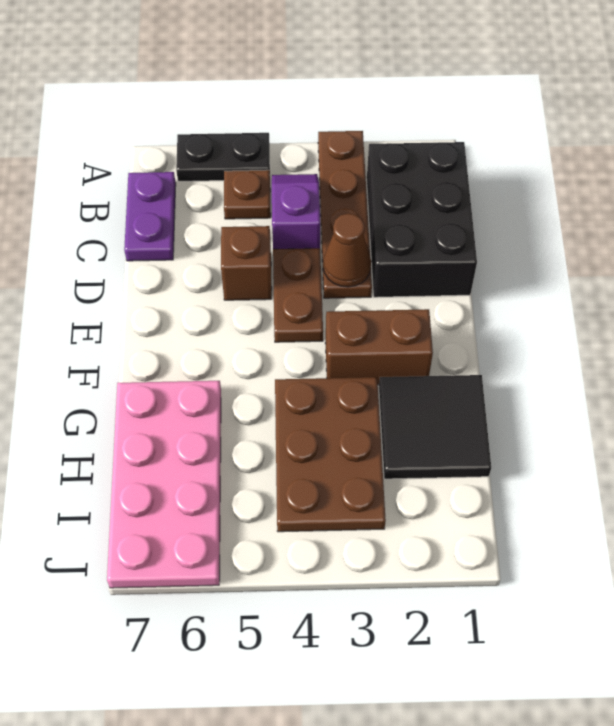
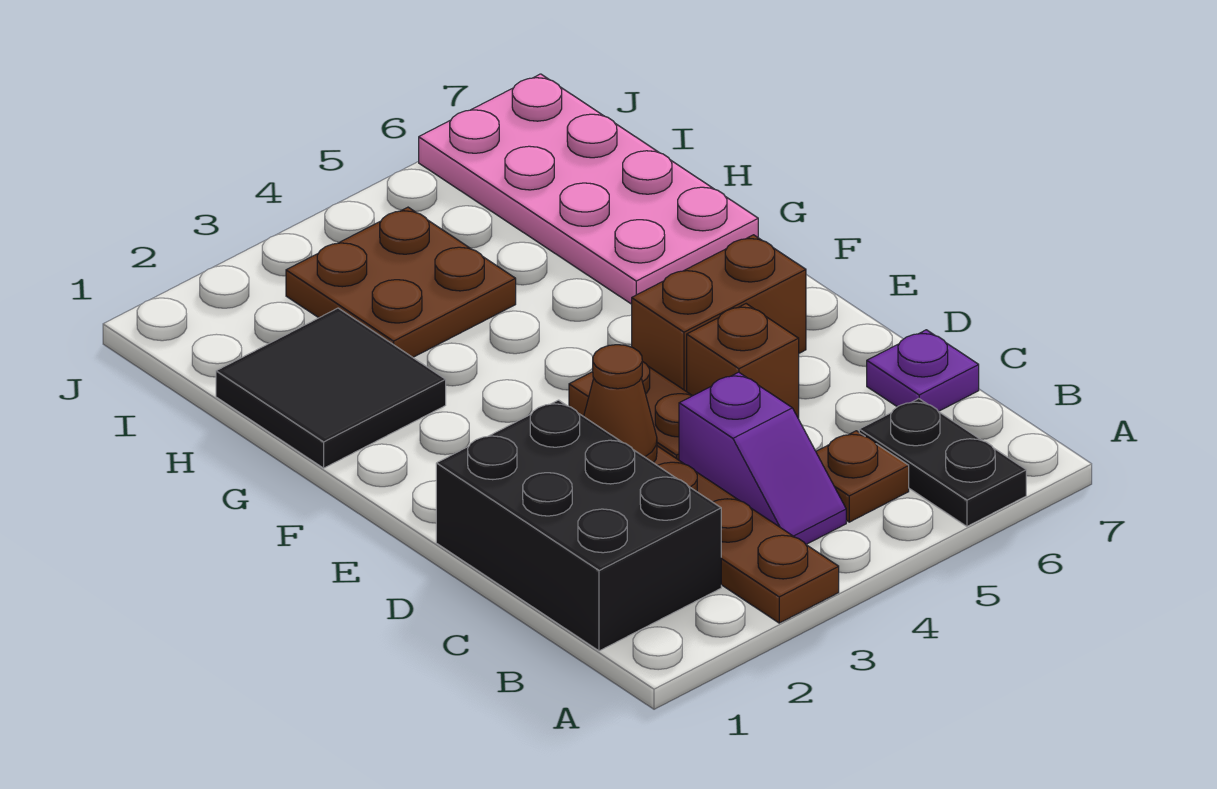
black plate A5:A6 level 1 -> black plate A6:B6 level 1
purple plate B7:C7 level 1 -> purple plate C7 level 1
brown brick F2:F3 level 1 -> brown brick E5:E6 level 1
brown plate G3:I4 level 1 -> brown plate H3:I4 level 1

